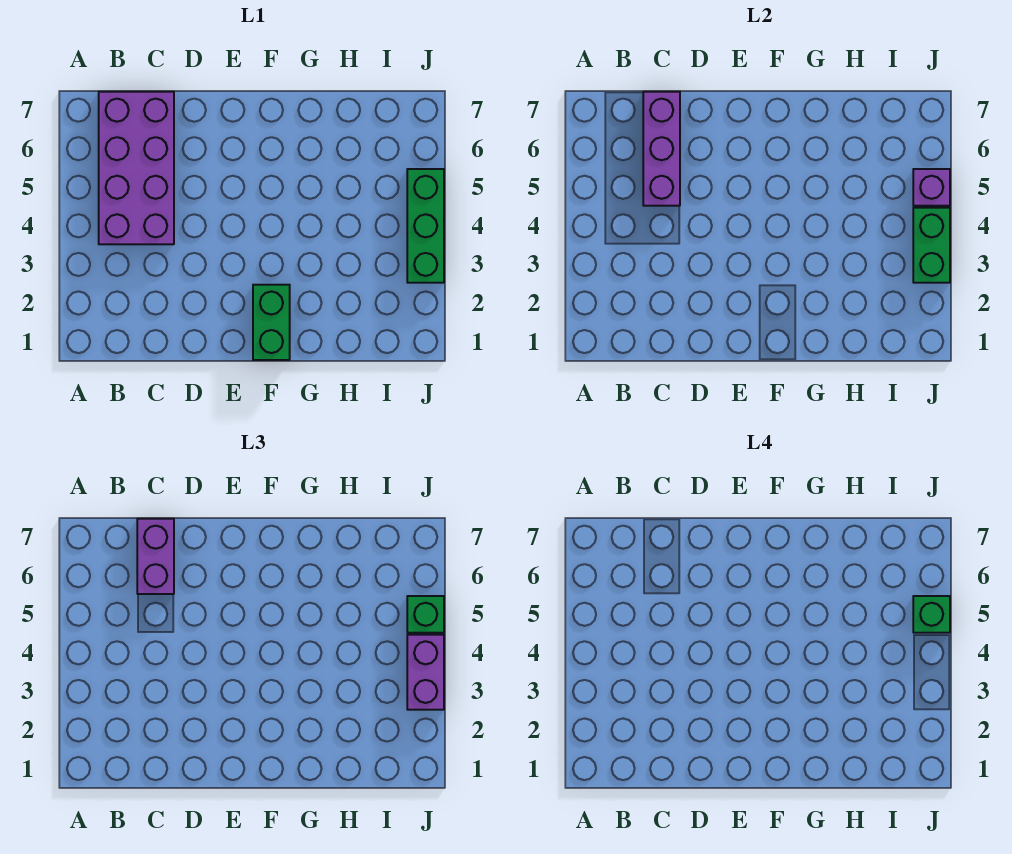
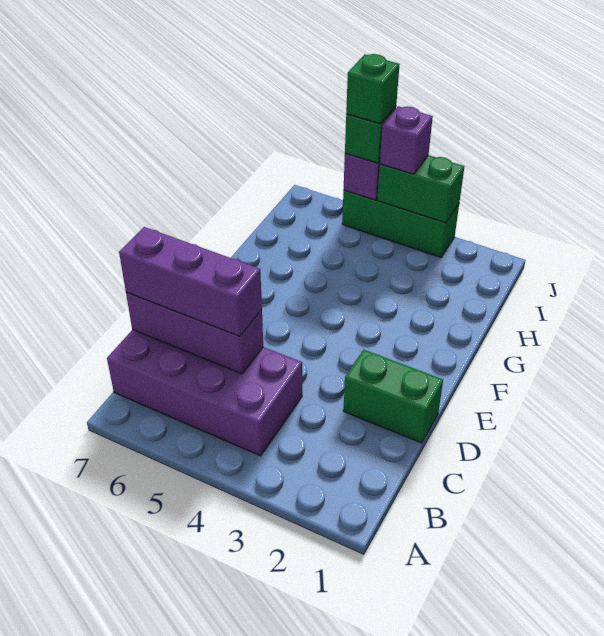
purple brick C6:C7 level 3 -> purple brick C5:C7 level 3
green brick F1:F2 level 1 -> green brick D1:D2 level 1
purple brick J3:J4 level 3 -> purple brick J4 level 3

